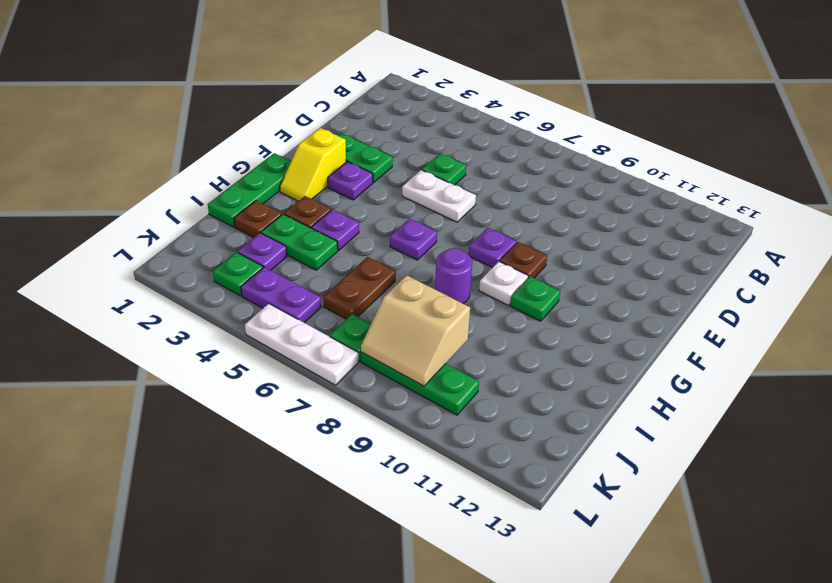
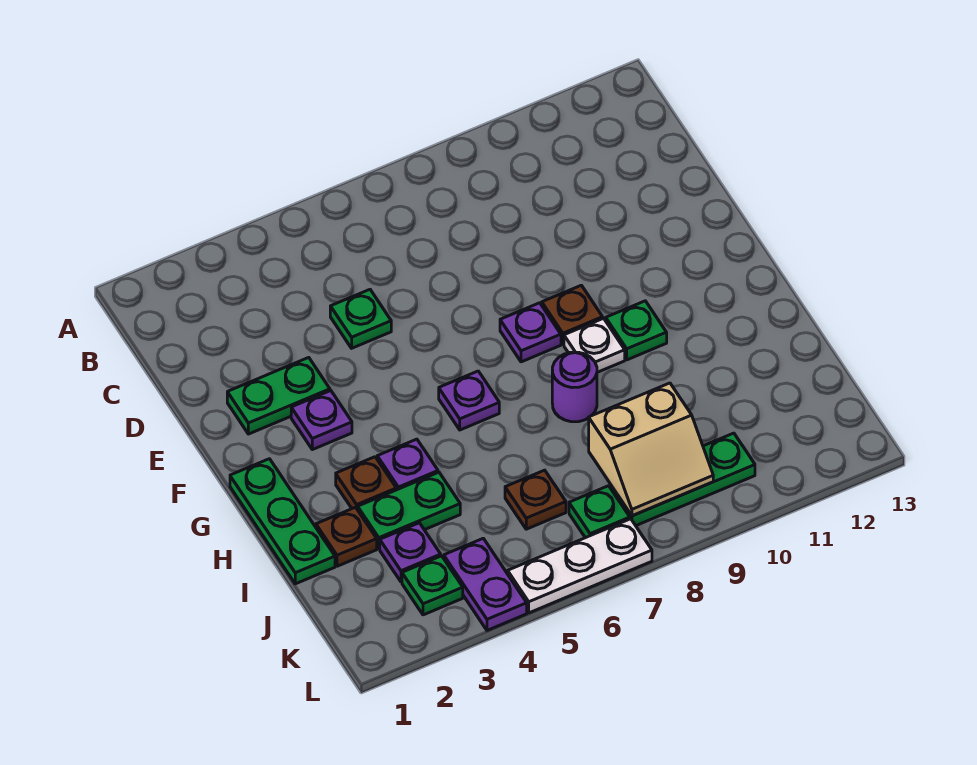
white plate E5:E6 level 1 -> none
yellow slope F2:G2 level 1 top F -> none
brown plate I6:J6 level 1 -> brown plate J6 level 1
purple plate K4:K5 level 1 -> purple plate K4:L4 level 1

